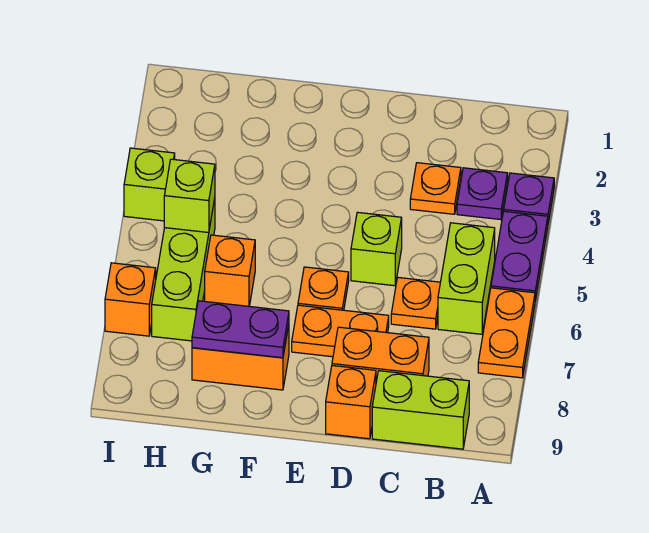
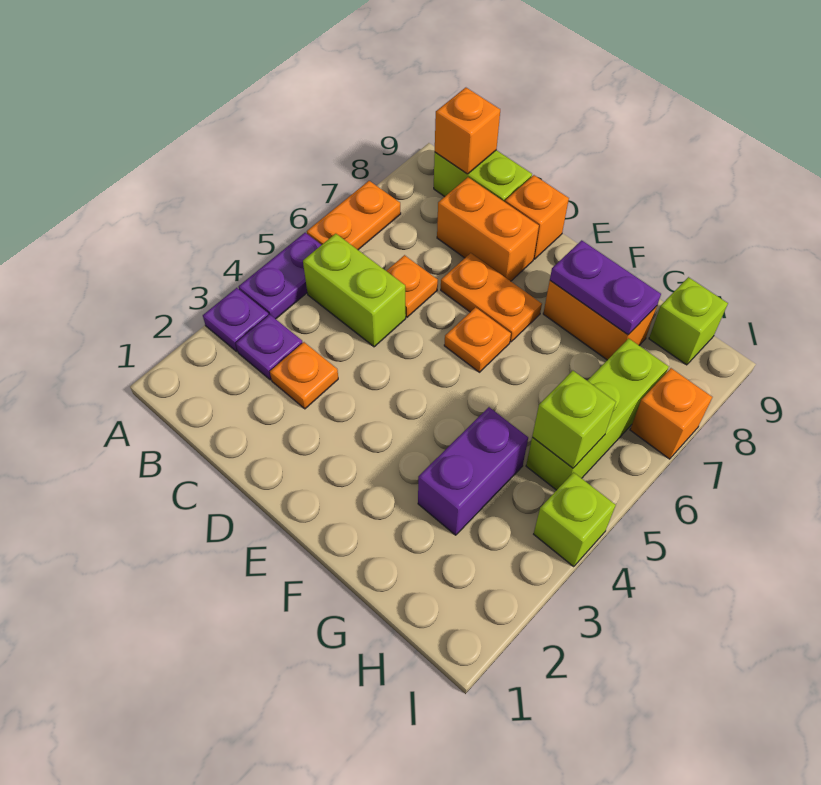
lime brick B5:B6 level 1 -> lime brick B5:C5 level 1
lime brick D5 level 1 -> lime brick H9 level 1
none -> purple brick G3:G4 level 1
orange brick G6 level 1 -> orange brick B9 level 2

